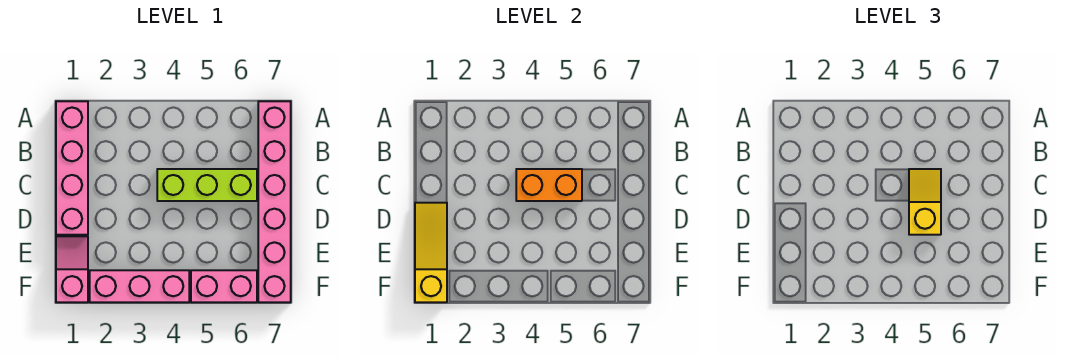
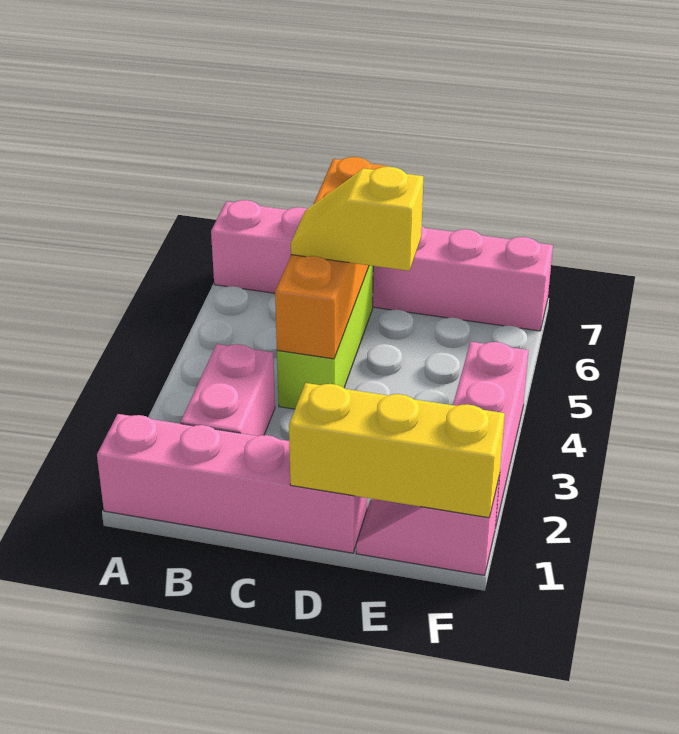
orange brick C4:C5 level 2 -> orange brick C4:C7 level 2
yellow slope D1:F1 level 2 top F -> yellow brick D1:F1 level 2
pink brick F5:F6 level 1 -> pink brick B2:B3 level 1

